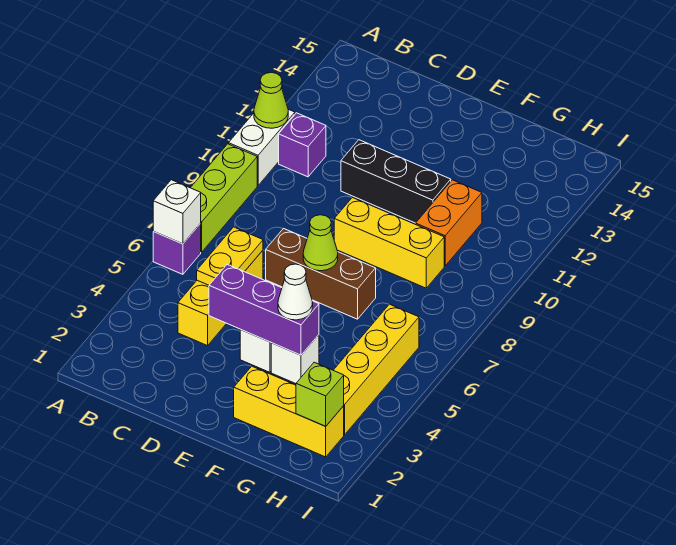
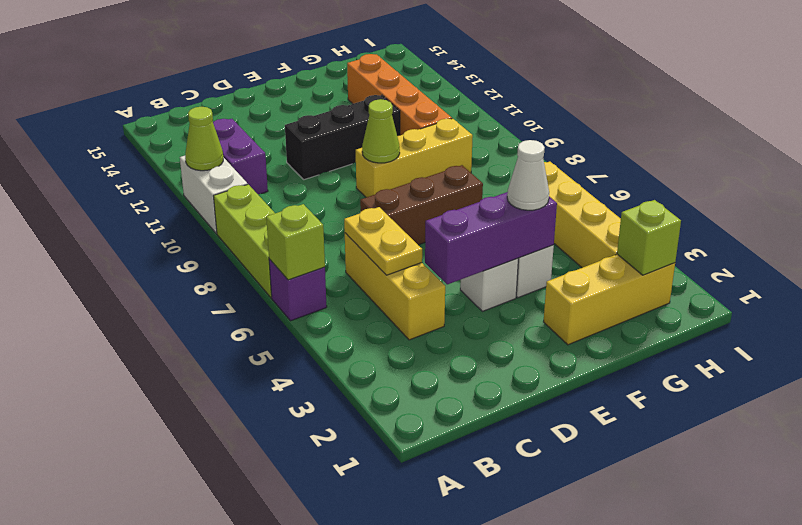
white brick A6 level 2 -> lime brick A6 level 2
purple brick B11 level 1 -> purple brick B11:B12 level 1
lime cone E7 level 2 -> lime cone E9 level 2
orange brick G10:G11 level 1 -> orange brick G10:G13 level 1

